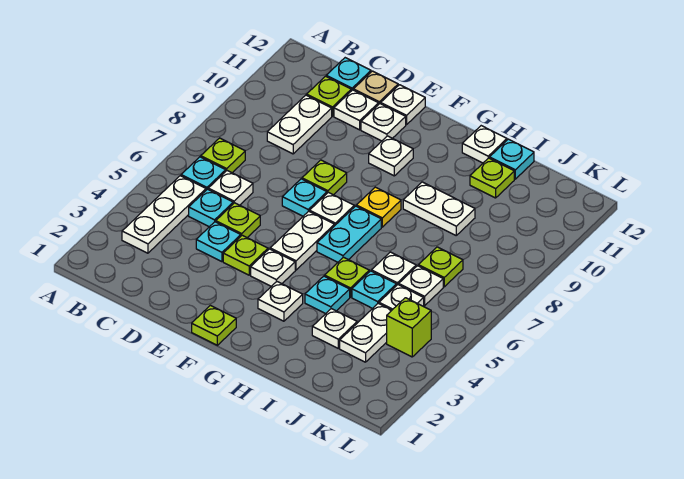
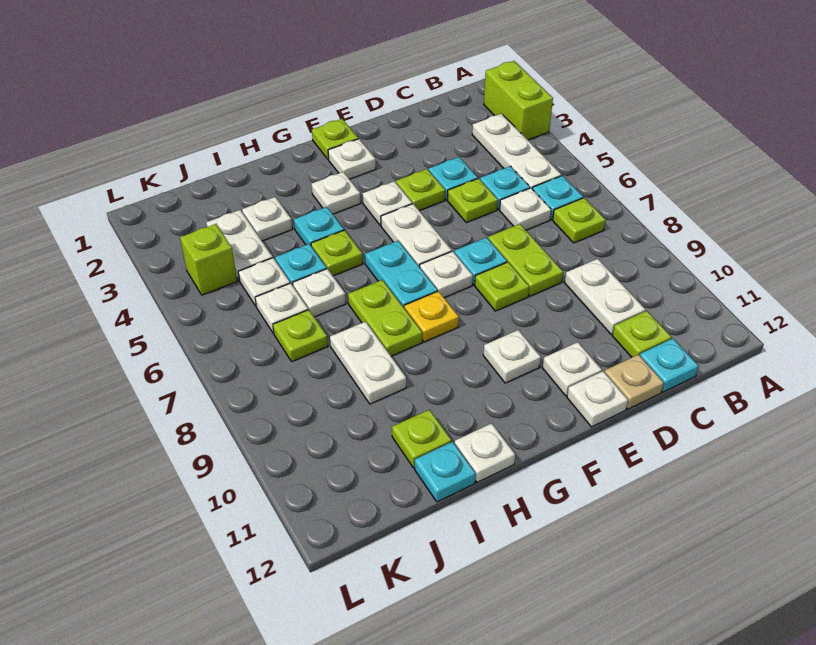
none -> lime brick A2:A3 level 1
none -> lime plate D7:D8 level 1
white plate D11 level 1 -> white plate F2 level 1
none -> lime plate H7:H8 level 1
white plate H9:I9 level 1 -> white plate I8:I9 level 1

